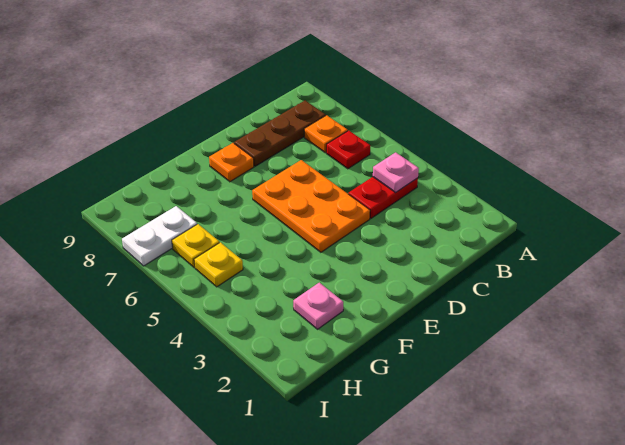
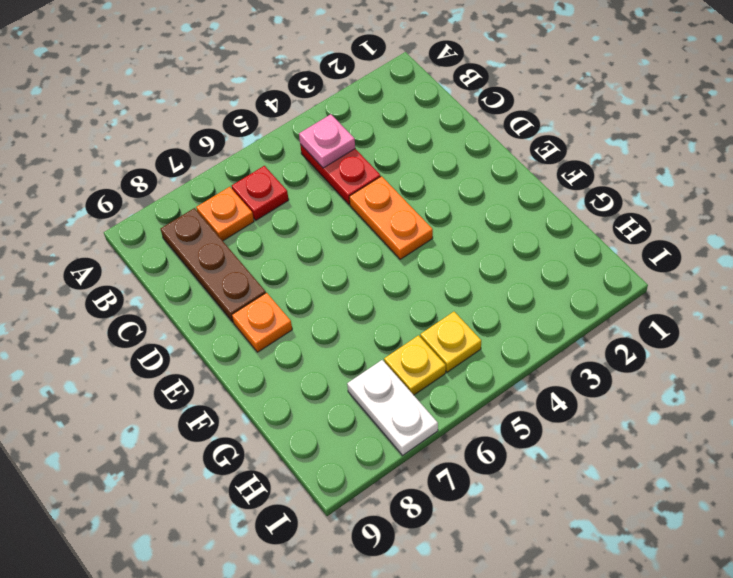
orange plate D4:E6 level 1 -> orange plate D4:E4 level 1
pink plate G2 level 1 -> none

